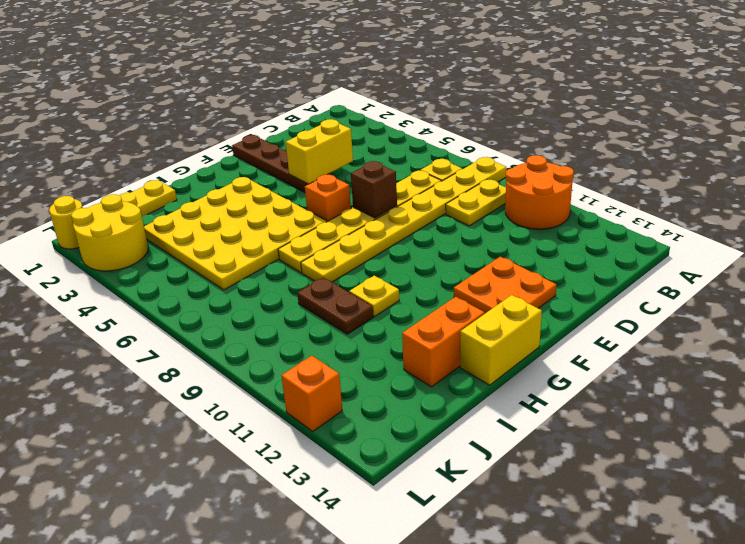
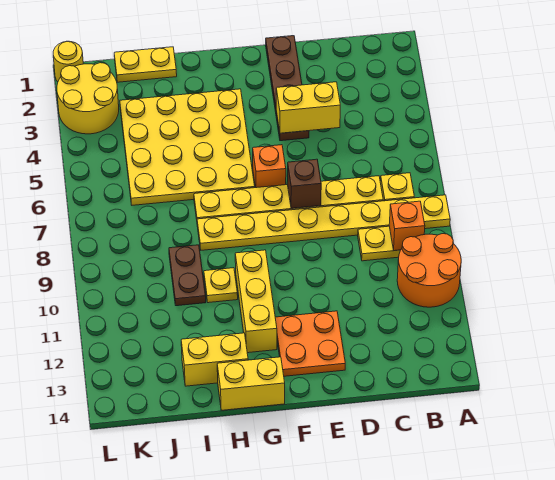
none -> yellow brick G10:G12 level 1
orange brick H13:I13 level 1 -> yellow brick H13:I13 level 1
orange brick L12 level 1 -> orange brick B9 level 2

